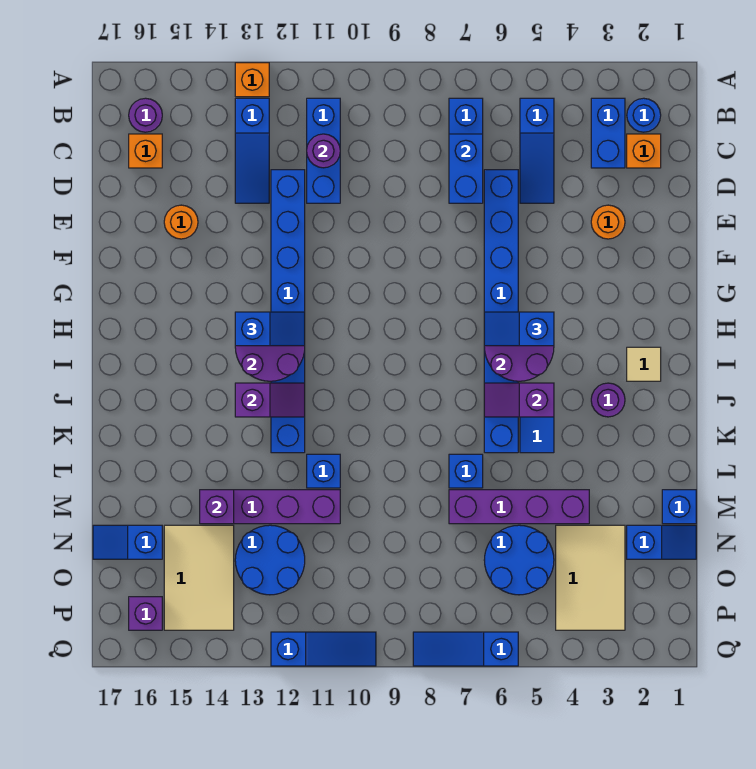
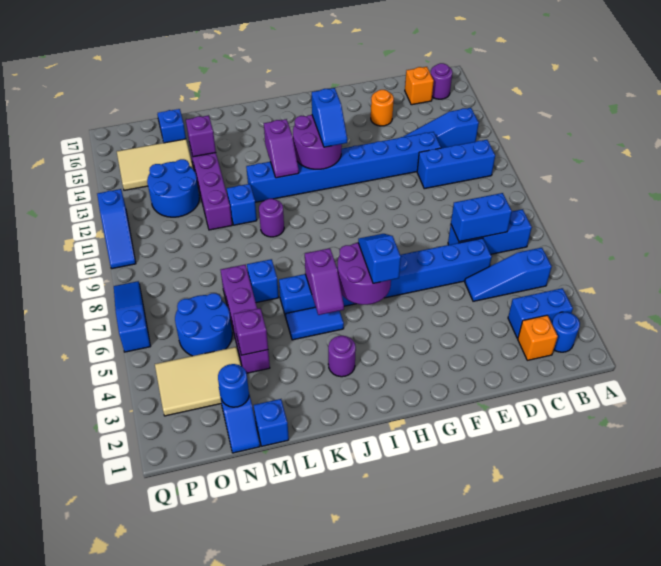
orange brick A13 level 1 -> none
purple round brick C11 level 2 -> purple round brick K10 level 1
orange round brick E3 level 1 -> none
tan tile I2 level 1 -> none
purple slope J5:J6 level 2 top 5 -> purple slope J5:J6 level 2 top 6
none -> blue round brick N2 level 2
purple brick P16 level 1 -> purple brick M4 level 2

